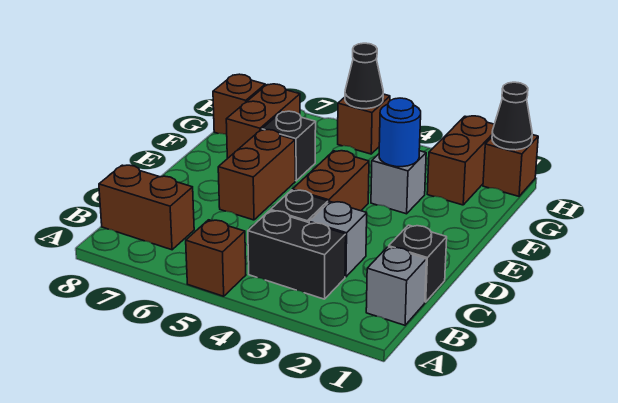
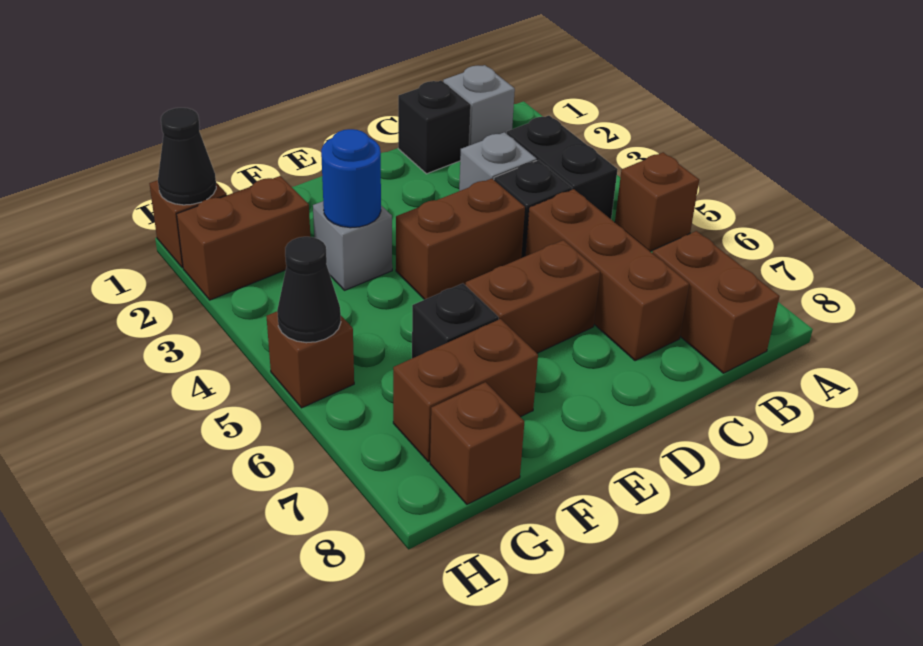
none -> brown brick C5:C7 level 1

